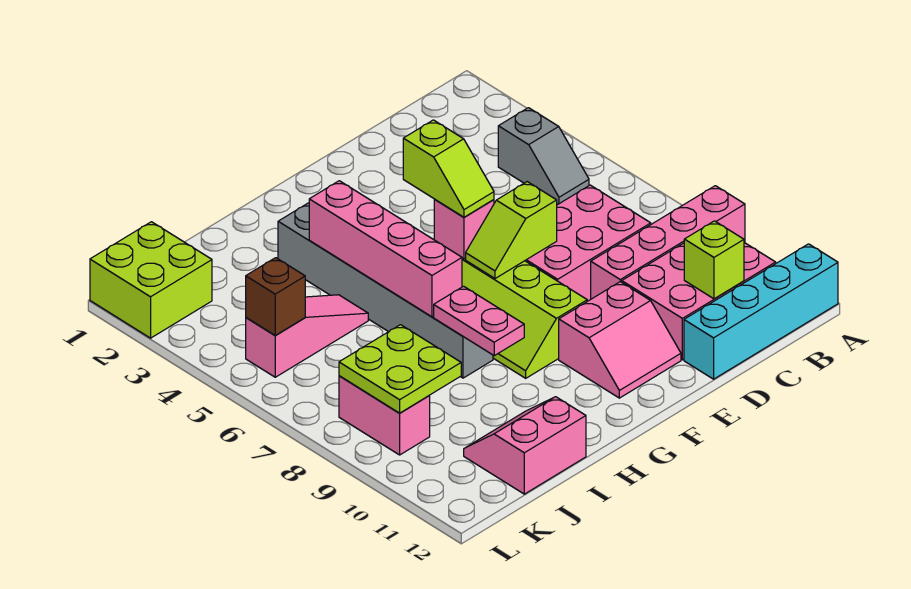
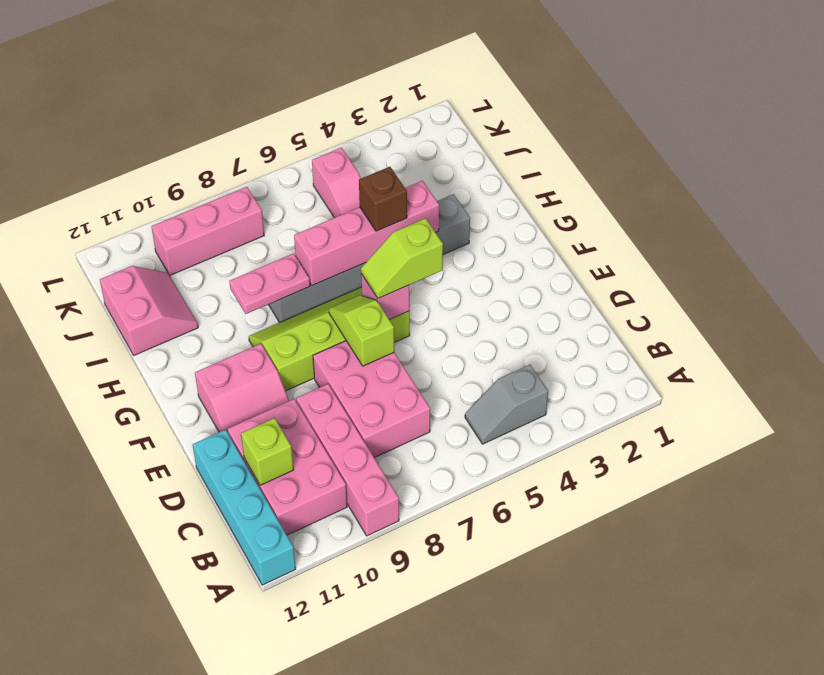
pink slope E10:F11 level 1 top 10 -> pink slope E10:F11 level 1 top F
lime plate J8:K9 level 2 -> none
lime brick K1:L2 level 1 -> none
brown brick K5 level 2 -> brown brick H5 level 3
pink brick K8:K9 level 1 -> pink brick K8:K10 level 1

